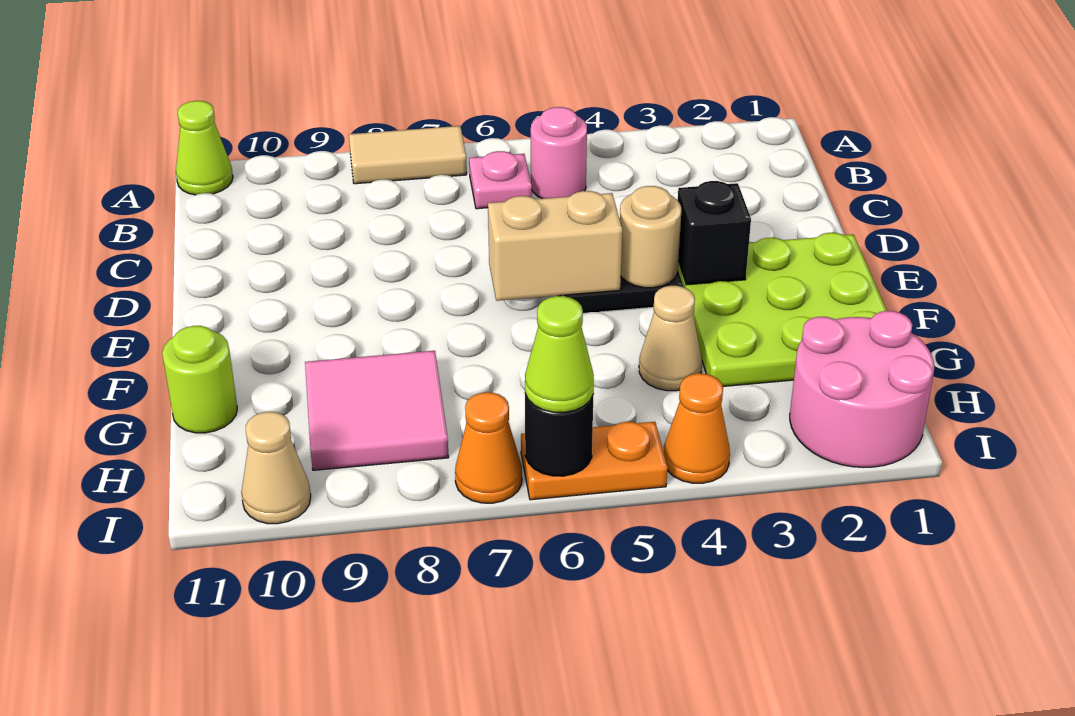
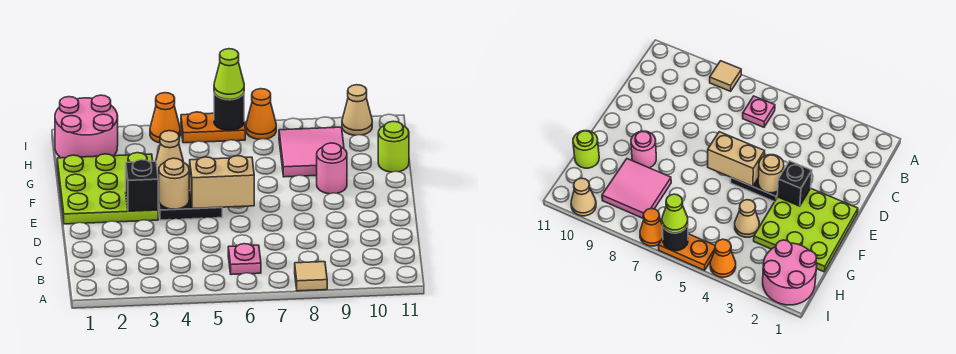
tan tile A7:A8 level 1 -> tan tile A8 level 1
lime cone A11 level 1 -> none
pink round brick B5 level 1 -> pink round brick F9 level 1

